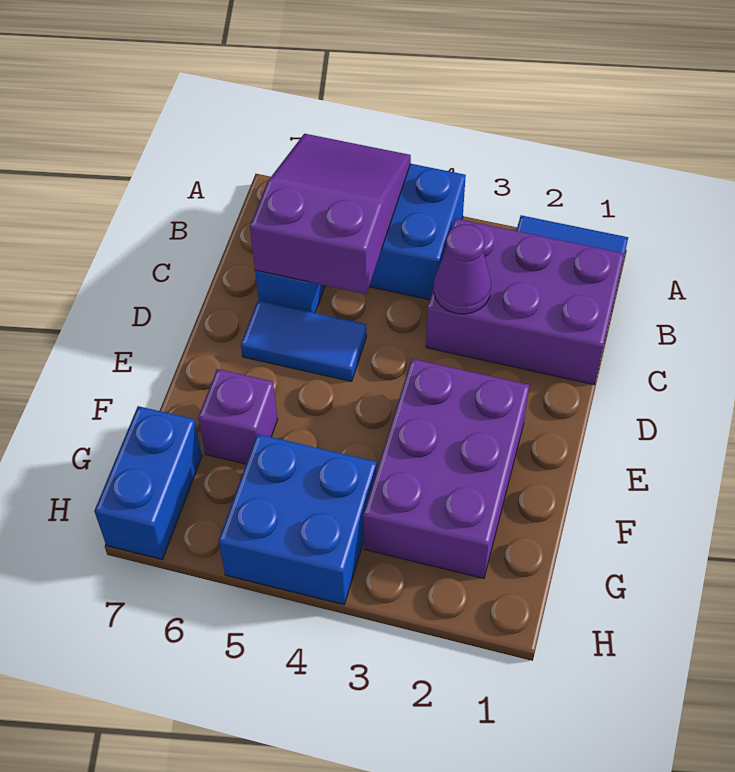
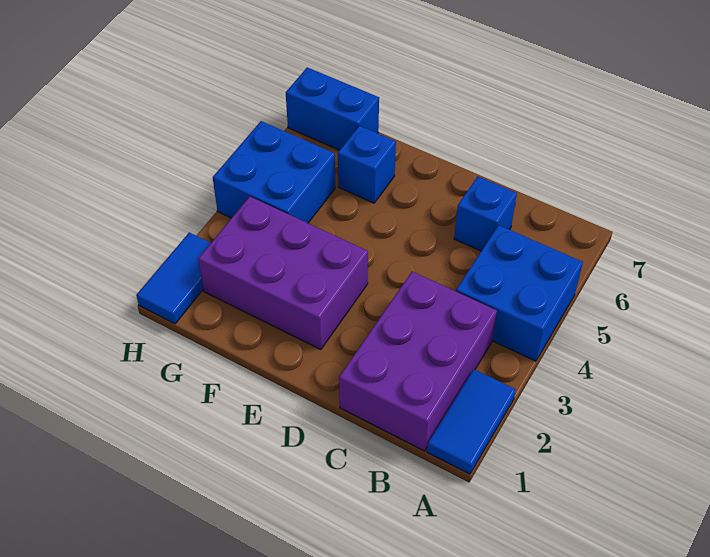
purple slope A5:C6 level 2 top C -> none
purple cone C3 level 2 -> none
blue tile D5:D6 level 1 -> blue tile H1:H2 level 1
purple brick F6 level 1 -> blue brick F6 level 1

